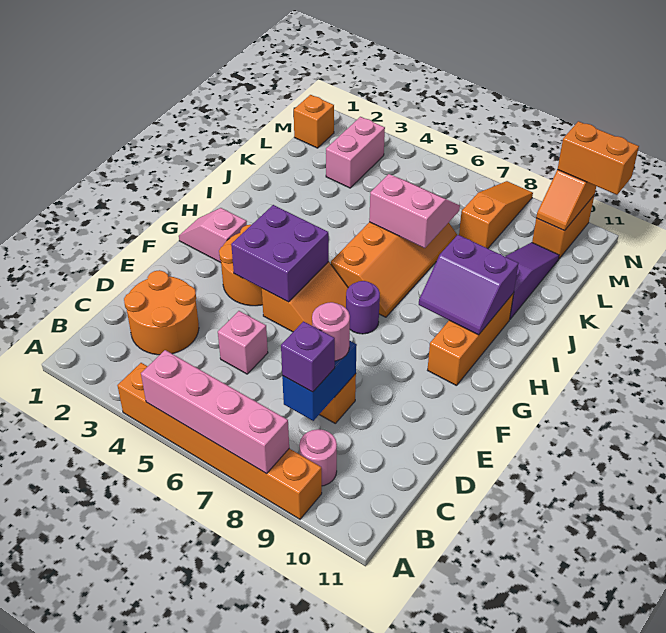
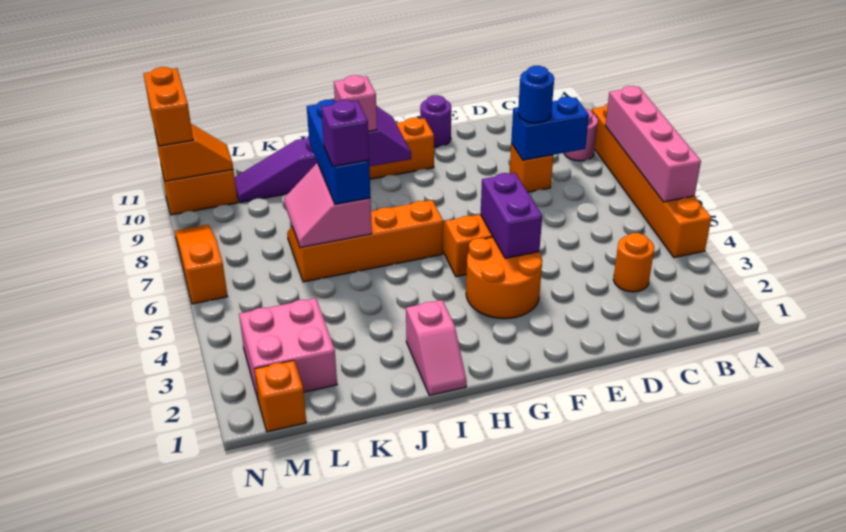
orange round brick C2:D3 level 1 -> orange round brick C3 level 1
purple brick C8 level 3 -> purple brick J6 level 4
pink brick D5 level 1 -> pink brick I9 level 3
pink round brick D8 level 3 -> blue round brick D8 level 3
purple brick F4:G5 level 2 -> purple brick F4:F5 level 2
pink slope G1:G2 level 1 top 2 -> pink slope I1:I2 level 1 top 2
purple round brick G7 level 1 -> purple round brick F11 level 1
none -> blue brick J6:J8 level 3
pink brick L3:M3 level 1 -> pink brick L2:M3 level 1
orange slope L8:N8 level 1 top L -> orange slope N6:N8 level 1 top 6

